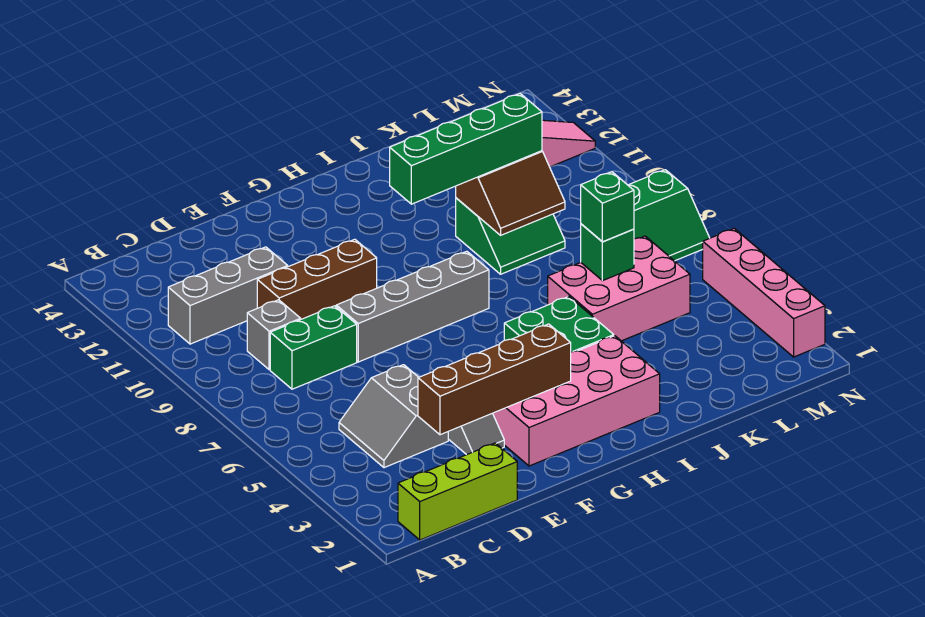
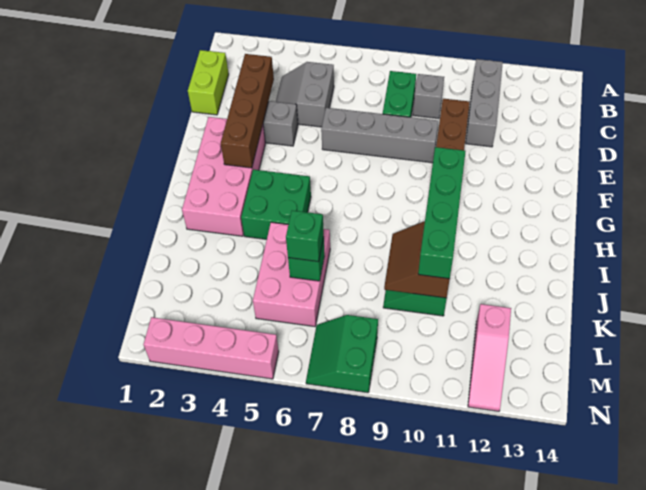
lime brick B1:D1 level 1 -> lime brick C1:D1 level 1
grey slope C4:D5 level 1 top D -> grey slope C4:D5 level 1 top 5
grey brick E8:H8 level 1 -> grey brick E6:E9 level 1

